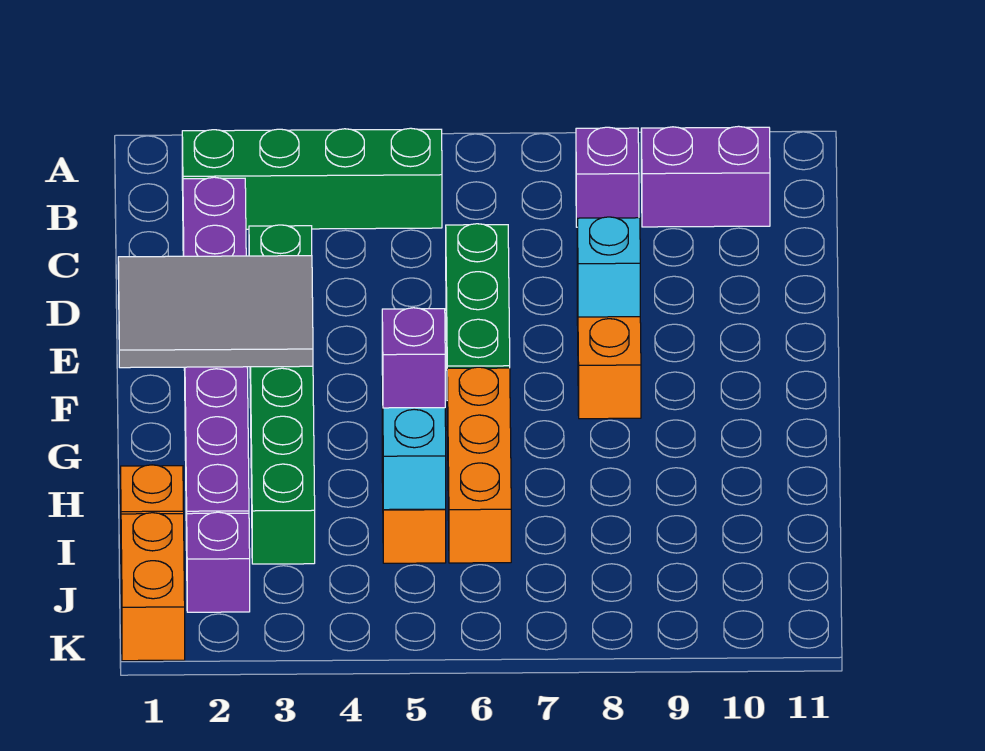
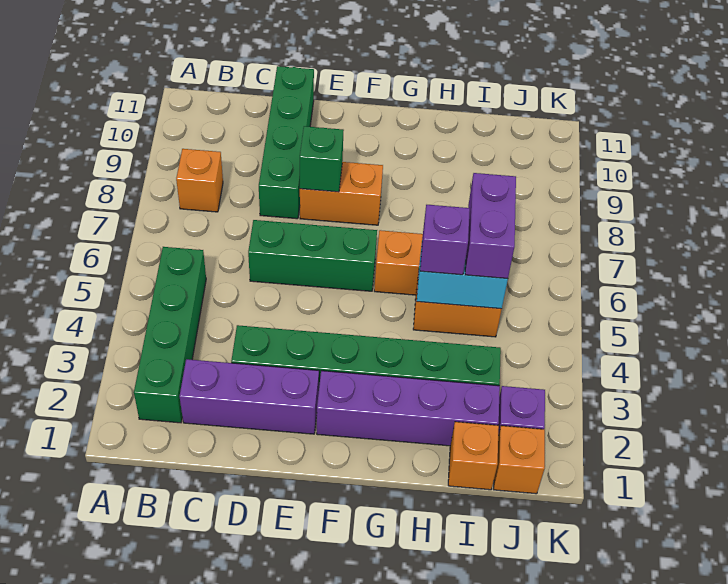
purple brick B8 level 1 -> orange brick B8 level 1
purple brick B9:B10 level 1 -> purple brick I5:I6 level 3
none -> green brick D8:D11 level 1
grey tile E1:F3 level 2 -> none
cyan brick E8 level 2 -> green brick E8 level 2
orange brick J1:K1 level 1 -> orange brick J1 level 1

